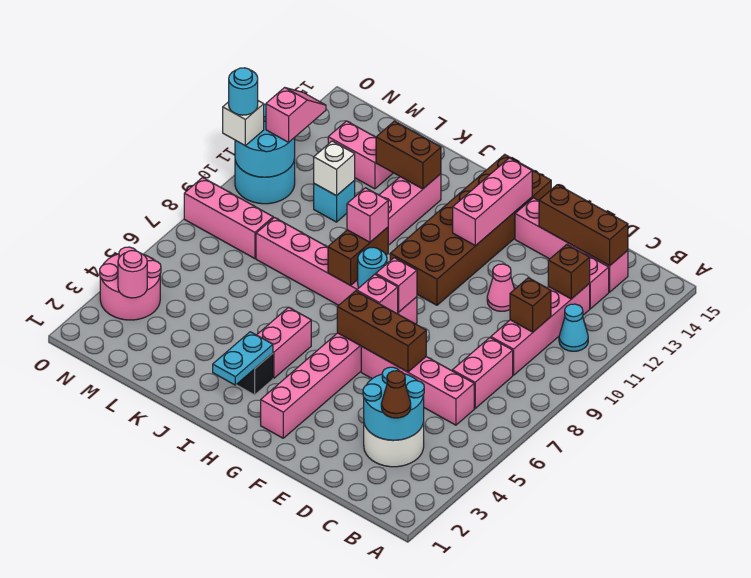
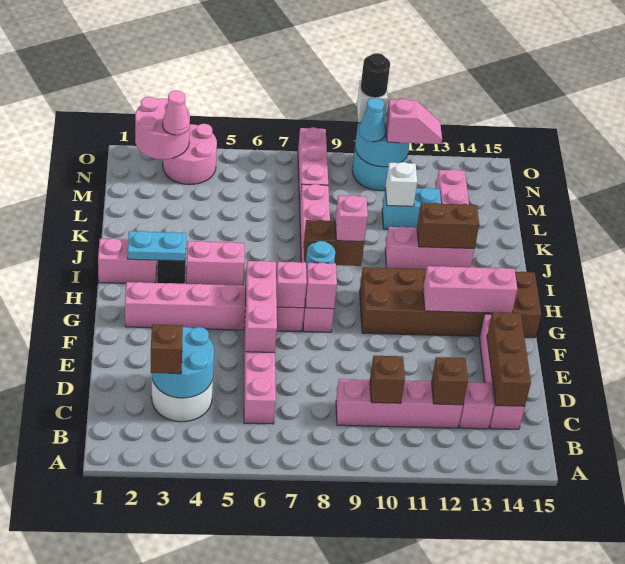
cyan cone B11 level 1 -> cyan cone N10 level 3
brown cone C3 level 3 -> brown brick C3 level 3
pink brick C7:C8 level 1 -> pink brick I1:I2 level 1
brown brick E6:G6 level 2 -> pink brick E6:G6 level 2
pink cone E11 level 1 -> pink cone N3 level 3
brown brick J13:K13 level 2 -> brown brick J12:J13 level 2
cyan brick L11 level 1 -> cyan brick L11:L12 level 1
pink round brick N3 level 2 -> pink round brick N2:O3 level 2
cyan round brick O10 level 4 -> black round brick O10 level 4

